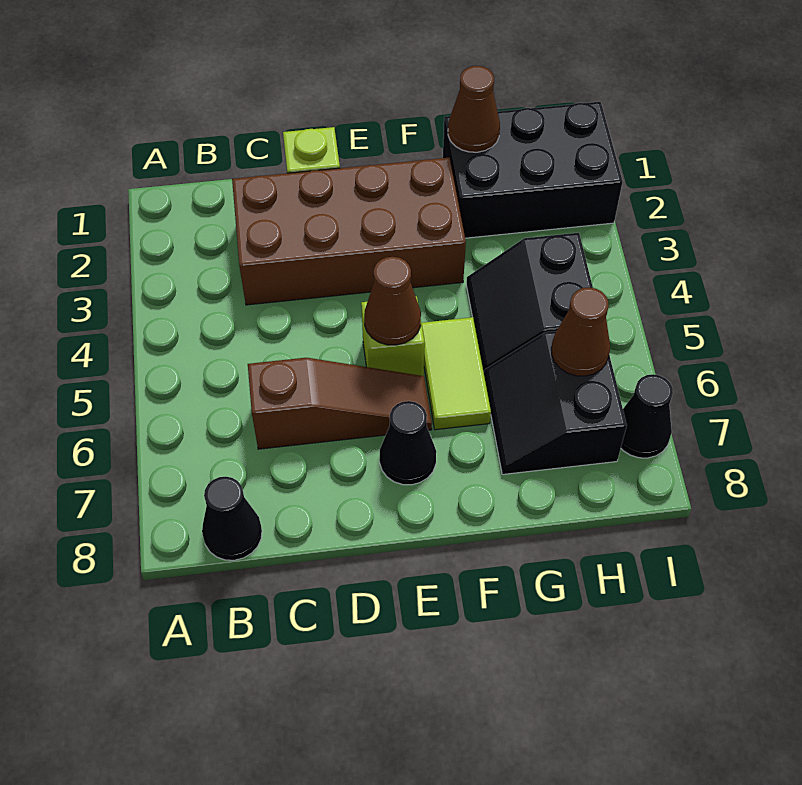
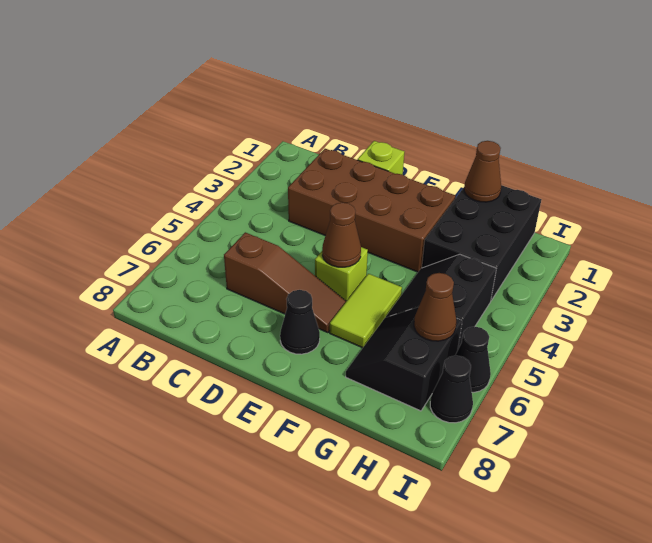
black cone B8 level 1 -> black cone I6 level 1
black brick G1:I2 level 1 -> black brick G1:H3 level 1

